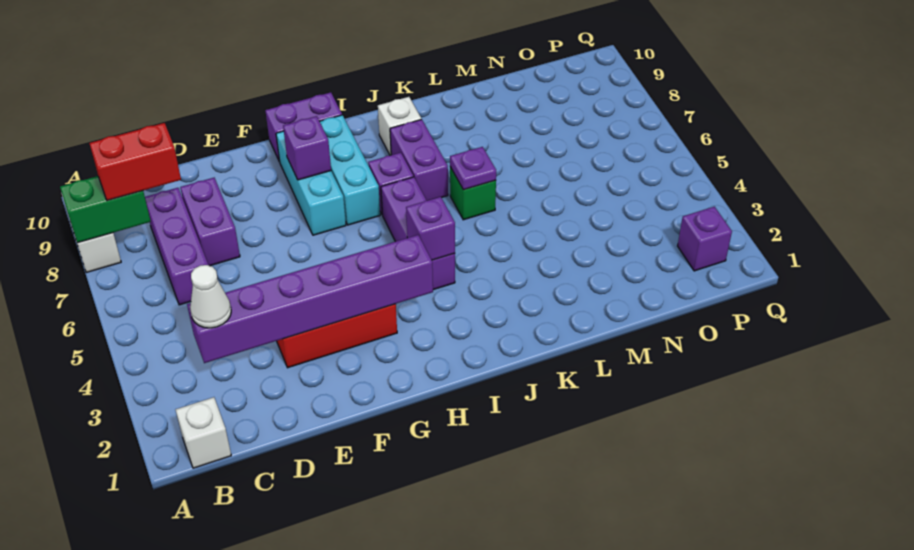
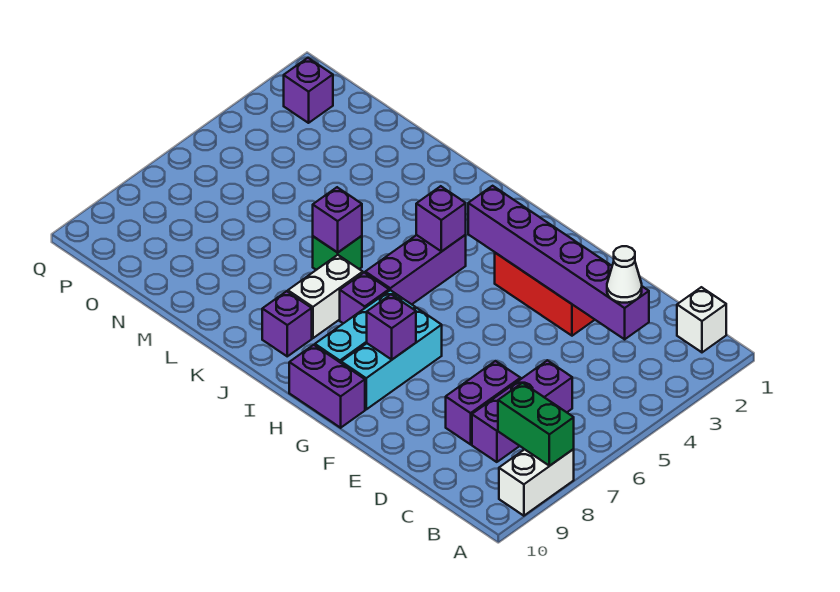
red brick B8:C8 level 3 -> none
purple brick J7:J8 level 1 -> white brick J7:J8 level 1
white brick J9 level 1 -> purple brick J9 level 1
purple plate K6 level 2 -> purple brick K6 level 2

